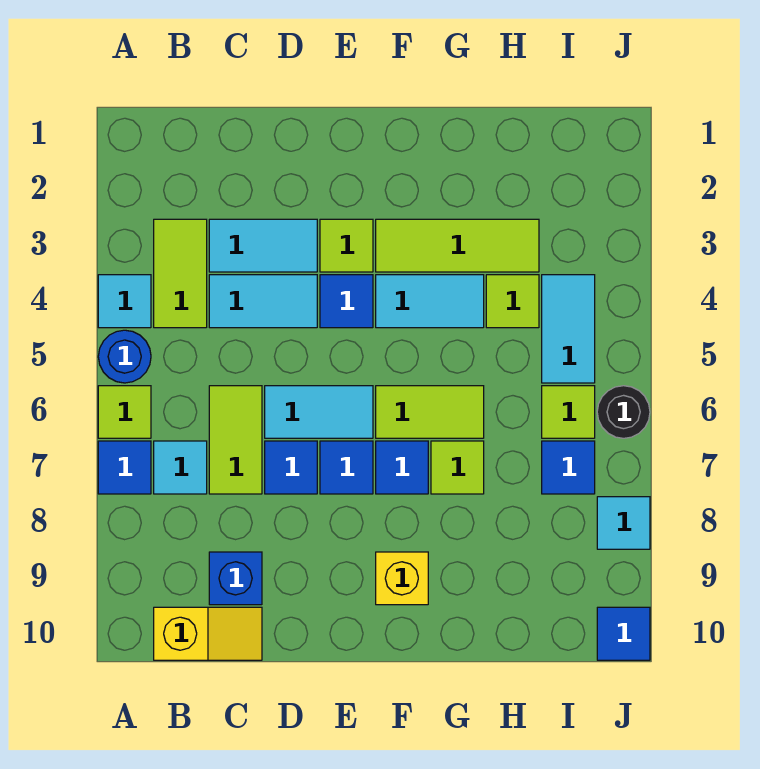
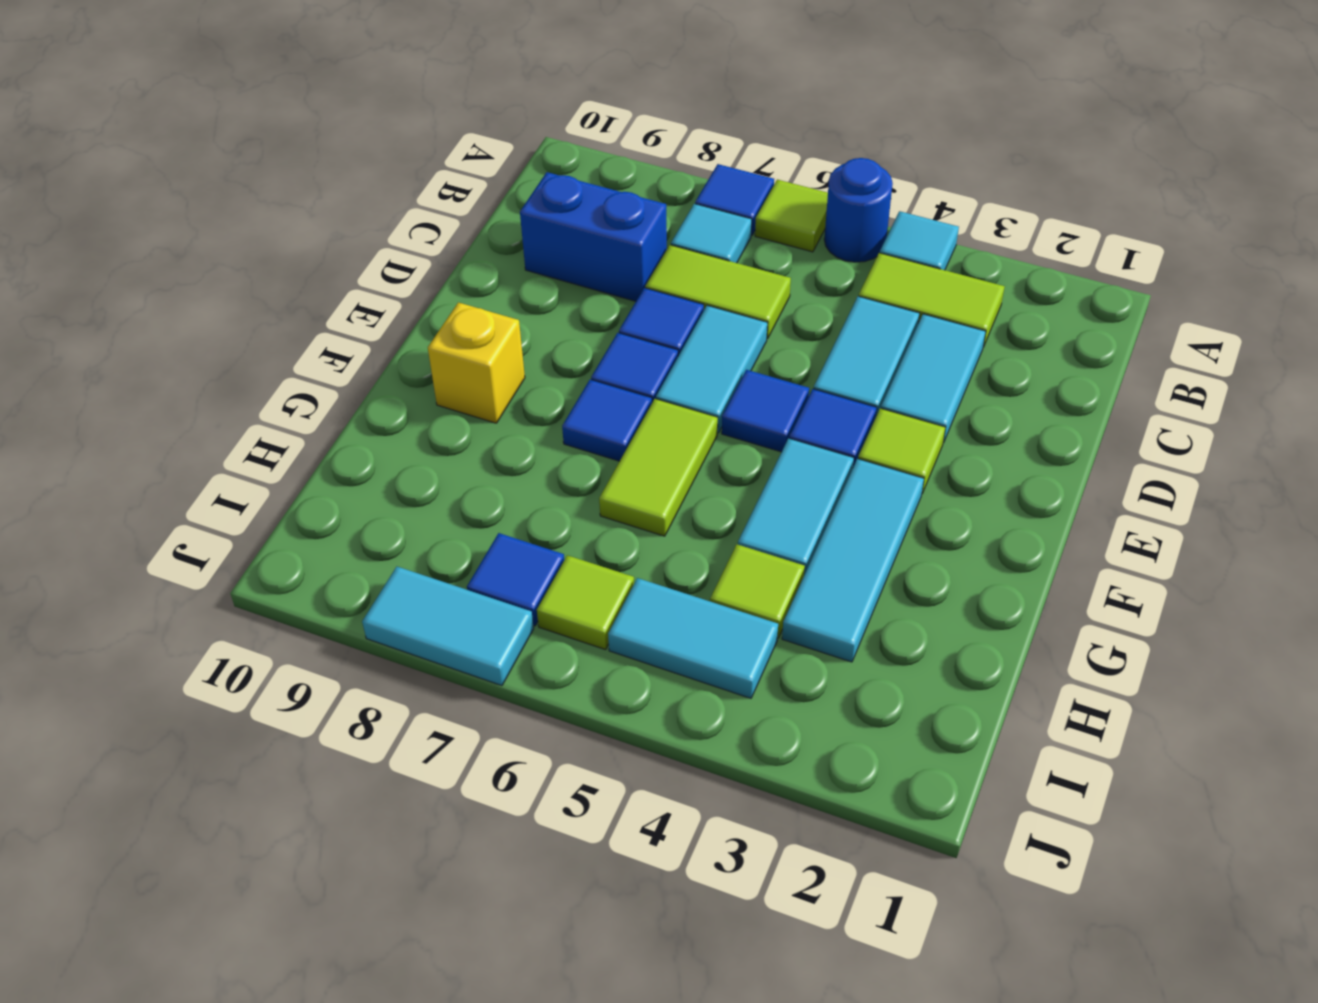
yellow slope B10:C10 level 1 top B -> none
blue brick C9 level 1 -> blue brick C8:C9 level 1
lime tile F3:H3 level 1 -> cyan tile F3:H3 level 1
lime tile G7 level 1 -> none
black round brick J6 level 1 -> none
cyan tile J8 level 1 -> cyan tile J7:J8 level 1
blue tile J10 level 1 -> blue tile E5 level 1

